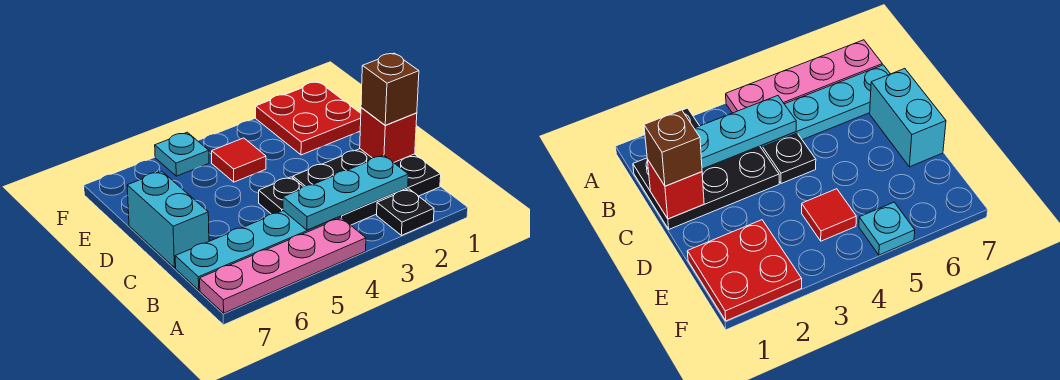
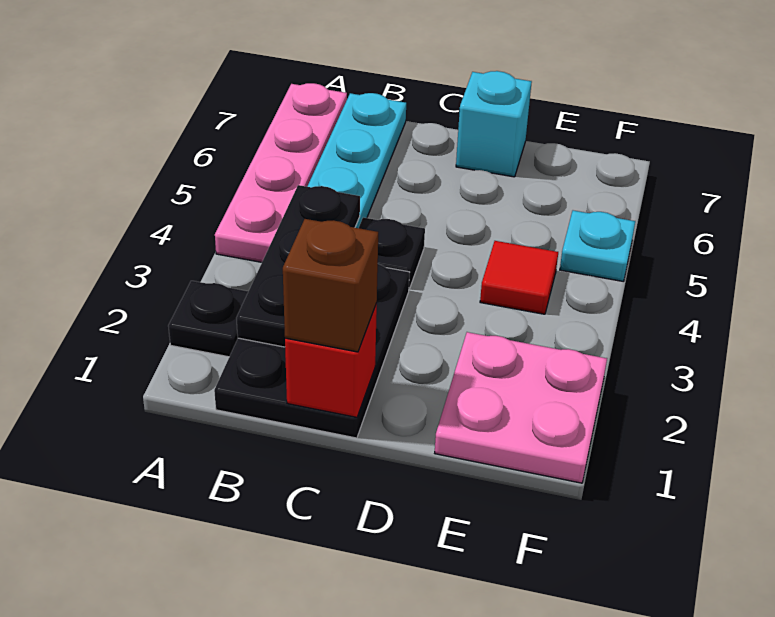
cyan plate B2:B4 level 2 -> black plate B2:B4 level 2
cyan brick C7:D7 level 1 -> cyan brick D7 level 1
red plate E1:F2 level 1 -> pink plate E1:F2 level 1

